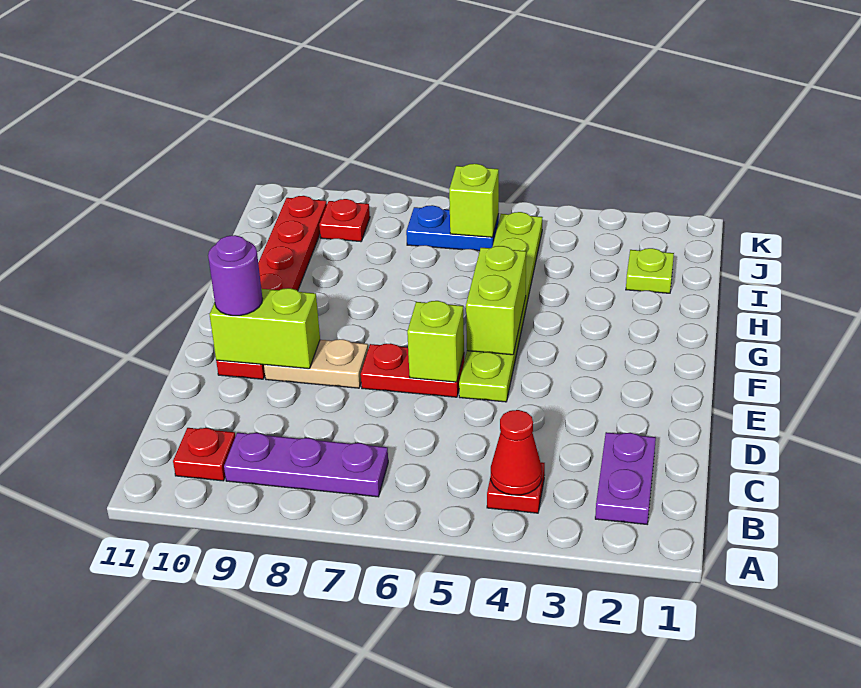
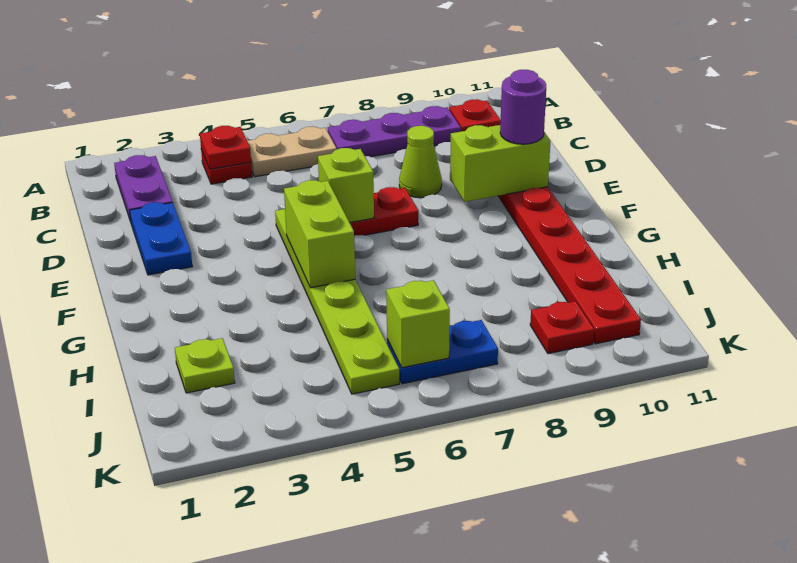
red cone B4 level 2 -> red plate B4 level 2
none -> blue plate D2:E2 level 1
none -> lime cone D8 level 1
tan plate E8:E9 level 1 -> tan plate B5:B6 level 1

